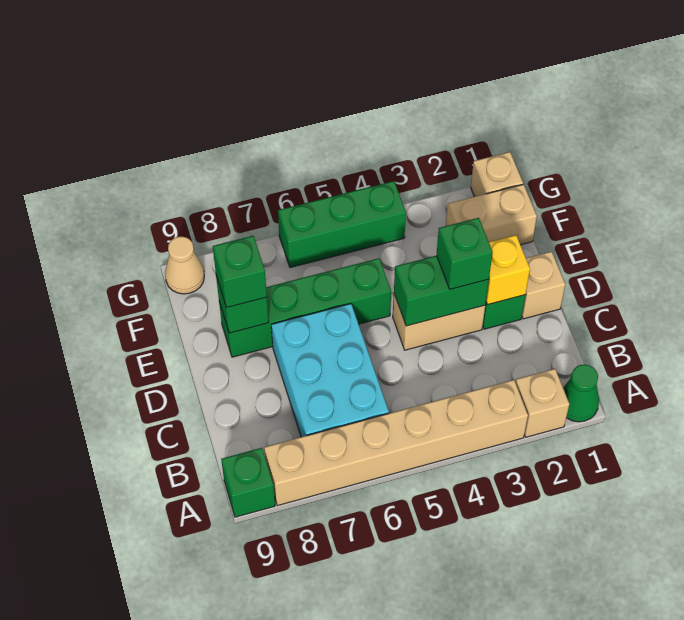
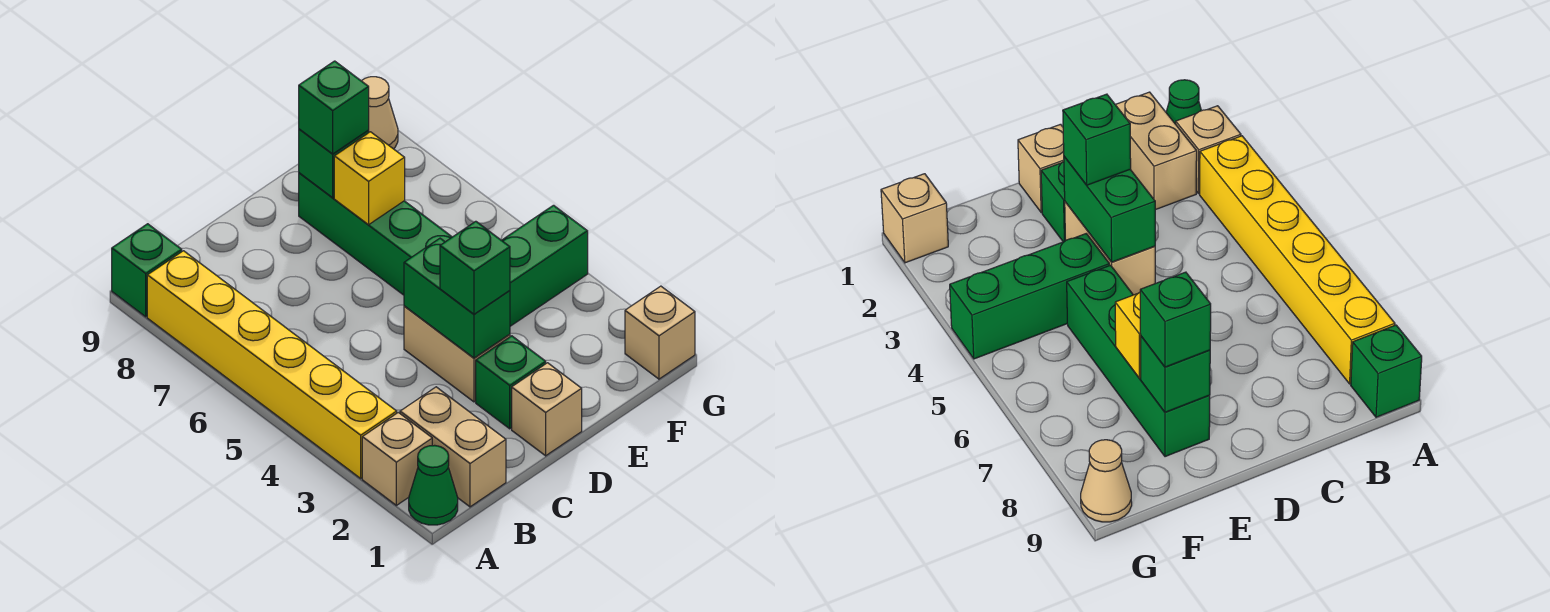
tan brick A3:A8 level 1 -> yellow brick A3:A8 level 1
cyan brick B6:D7 level 1 -> none
yellow brick D2 level 2 -> yellow brick E7 level 2
tan brick F1:F2 level 1 -> tan brick B1:B2 level 1
green brick G4:G6 level 1 -> green brick E4:G4 level 1

